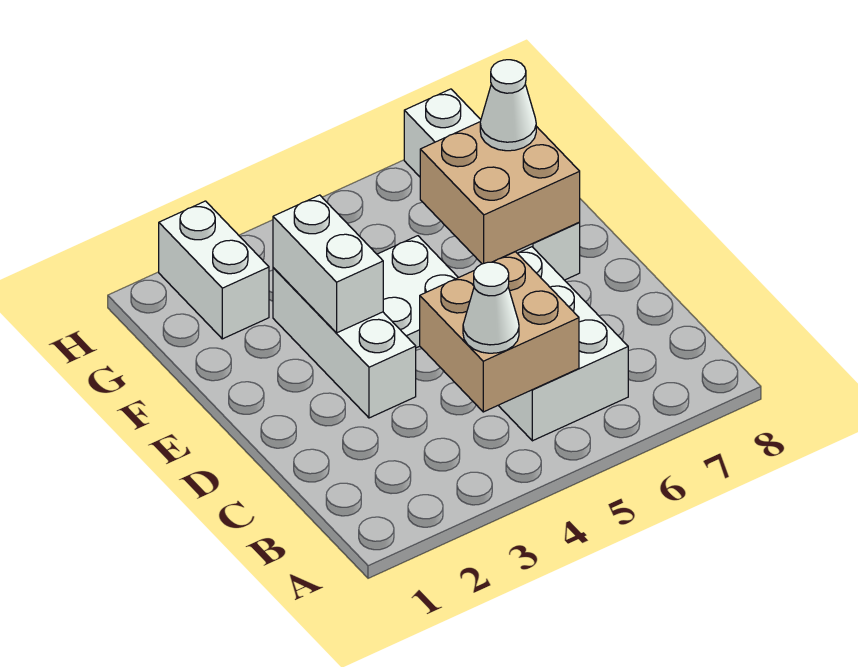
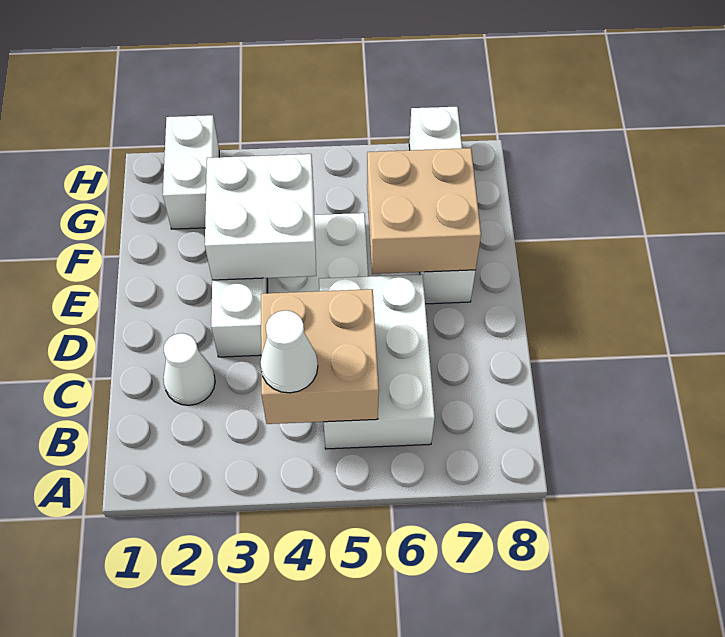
white brick E3:F3 level 2 -> white brick E3:F4 level 2
white cone F7 level 3 -> white cone C2 level 1

